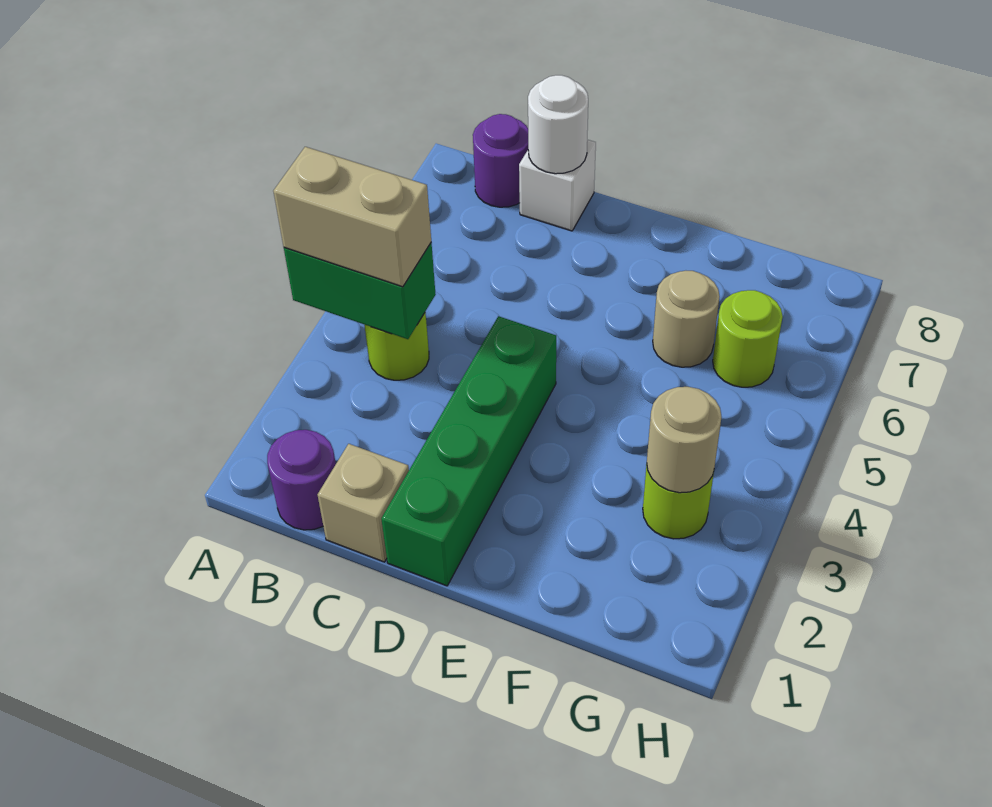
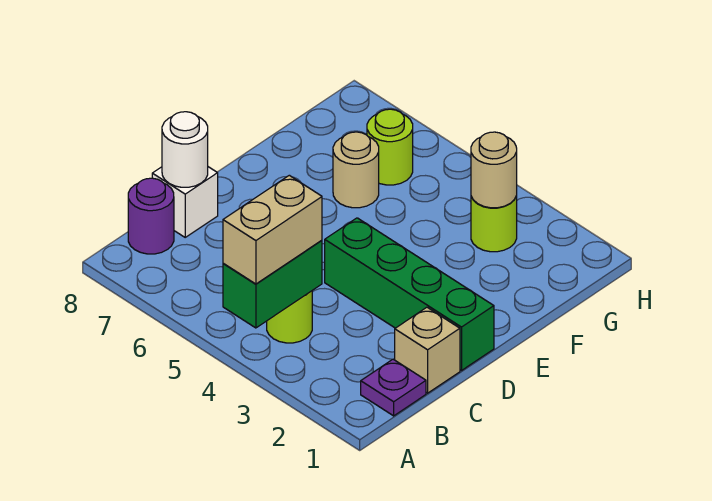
purple round brick B1 level 1 -> purple plate B1 level 1

